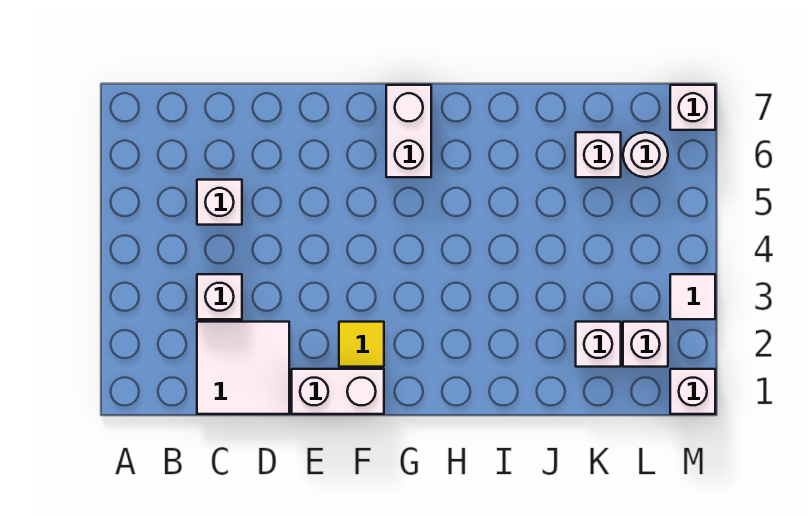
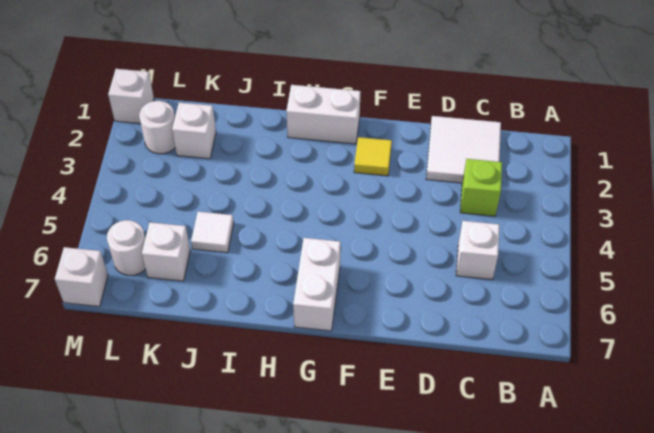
white brick C3 level 1 -> lime brick C3 level 1
white brick E1:F1 level 1 -> white brick G1:H1 level 1
white brick L2 level 1 -> white round brick L2 level 1
white tile M3 level 1 -> white tile J5 level 1

